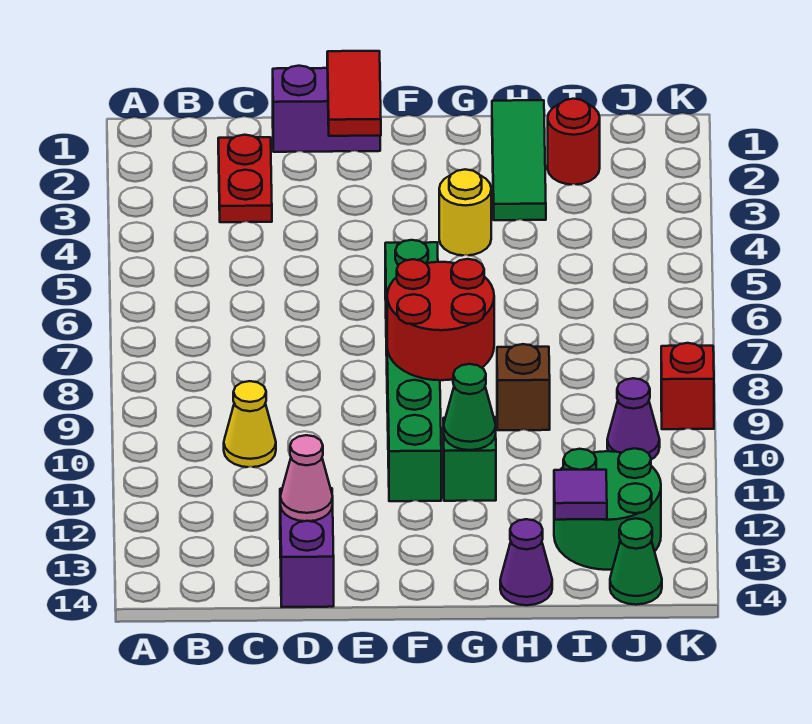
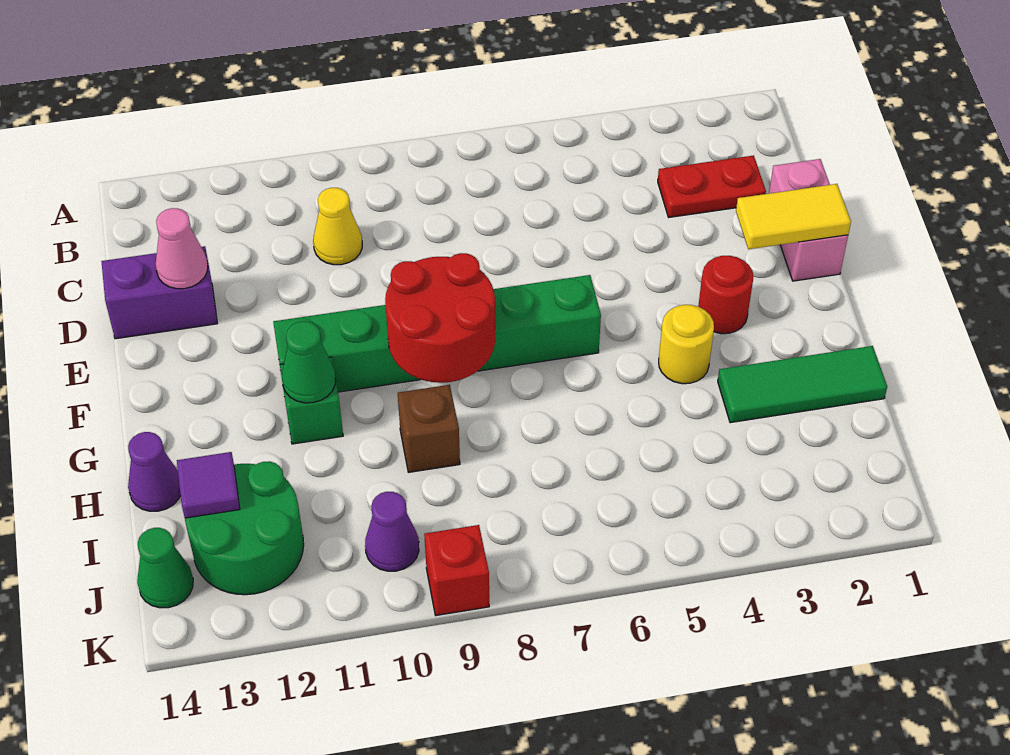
purple brick D1:E1 level 1 -> pink brick D1:E1 level 1
red tile E1:E2 level 2 -> yellow tile E1:E2 level 2
red round brick I2 level 1 -> red round brick F3 level 1

